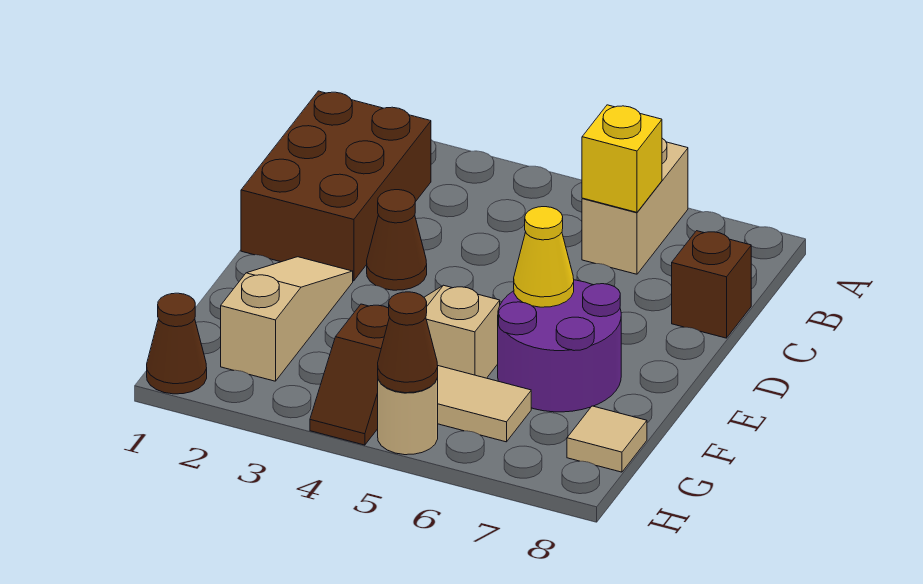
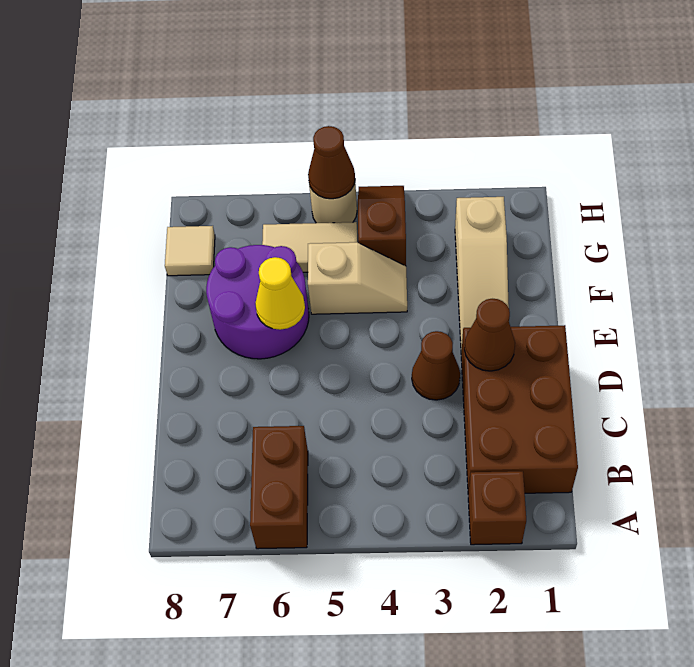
tan brick A6:B6 level 1 -> brown brick A6:B6 level 1
yellow brick B6 level 2 -> none
brown brick C8 level 1 -> brown brick A2 level 1
brown cone H1 level 1 -> brown cone D2 level 2

